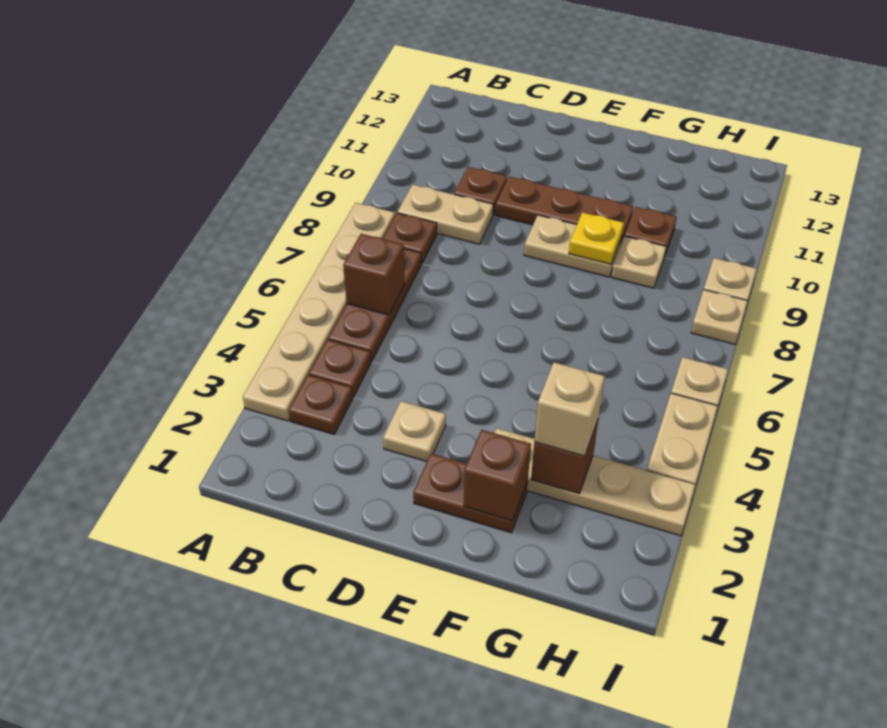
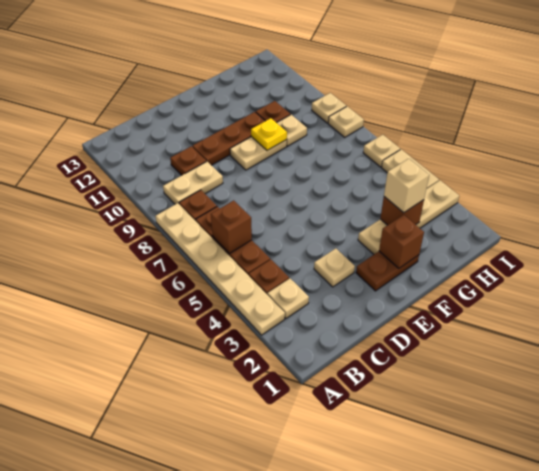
brown plate B3 level 1 -> tan plate B3 level 1

